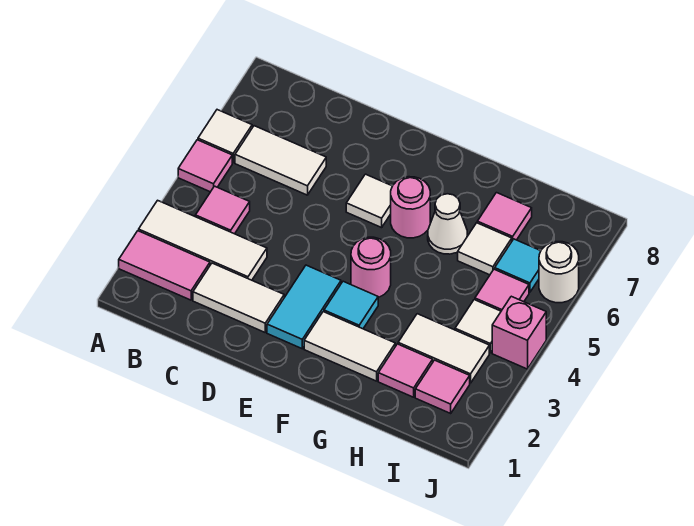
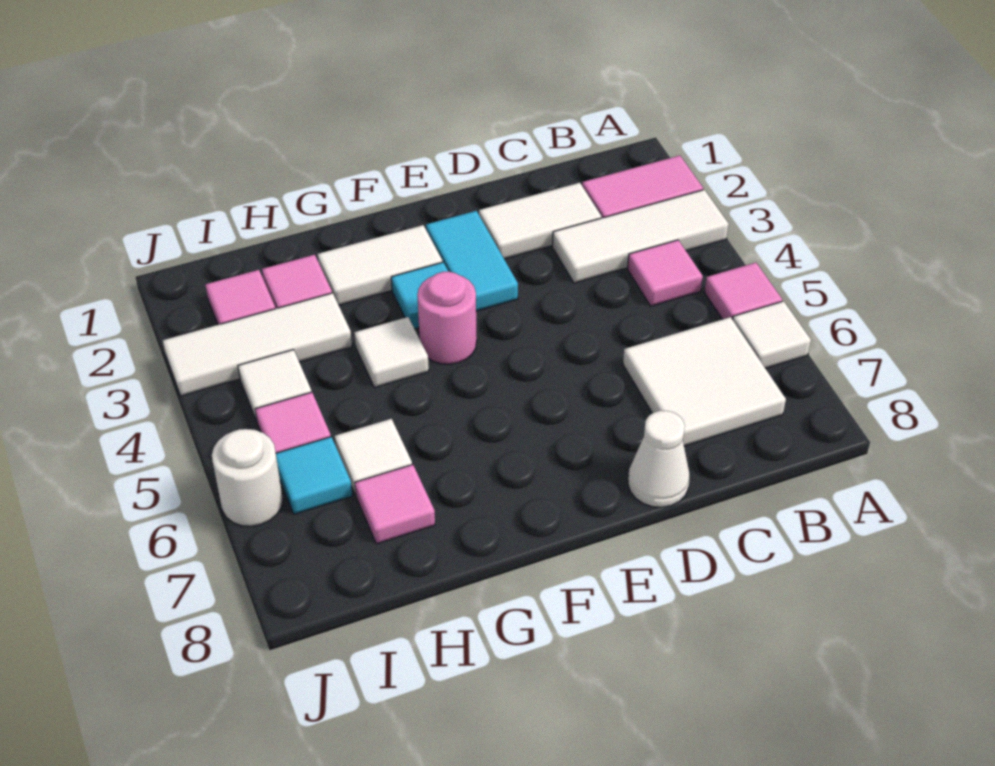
white tile B6:C6 level 1 -> white tile B6:C7 level 1
white tile E6 level 1 -> white tile G4 level 1
pink round brick F6 level 1 -> none
white cone G6 level 1 -> white cone D8 level 1
white tile H3:I3 level 1 -> white tile H3:J3 level 1
pink brick J4 level 1 -> none

